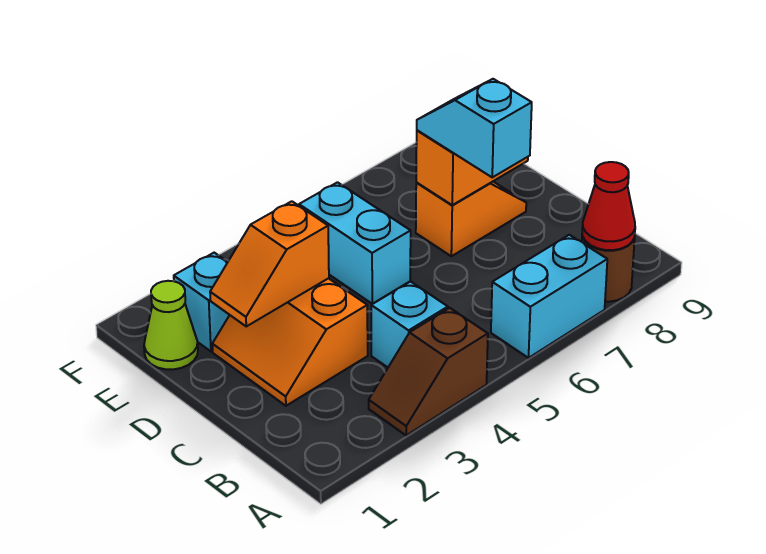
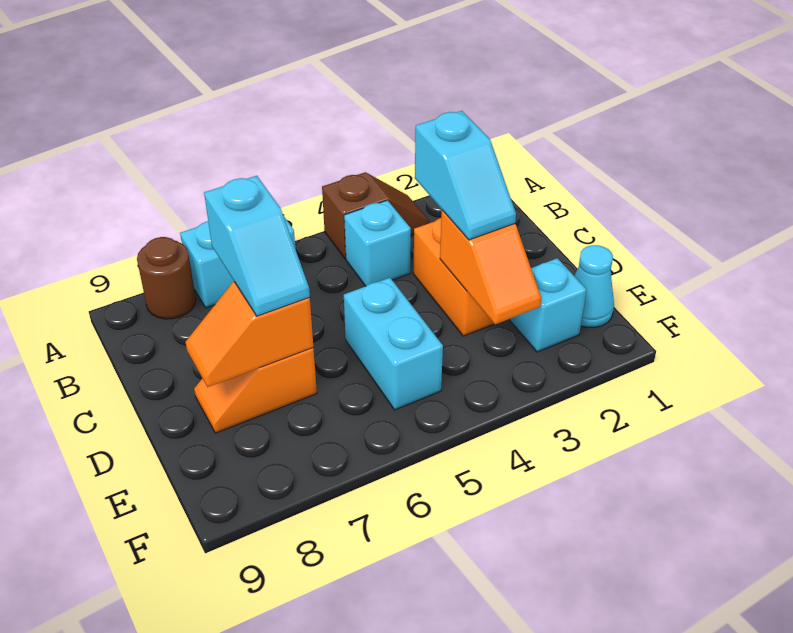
red cone A8 level 2 -> none
none -> cyan slope C3:D3 level 3 top C
orange slope D2:D3 level 2 top 3 -> orange slope D3:E3 level 2 top D
lime cone E1 level 1 -> cyan cone E1 level 1

